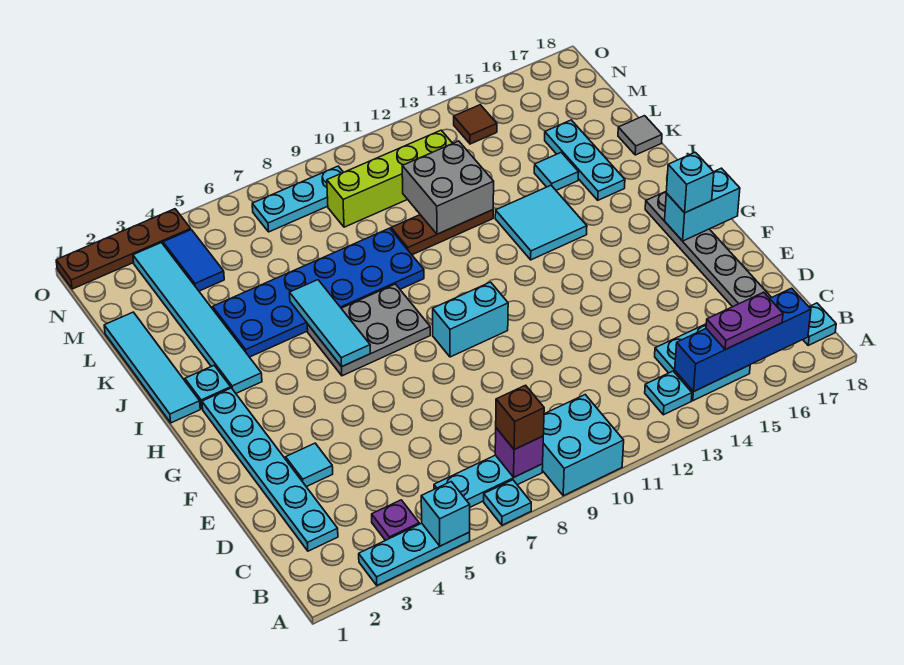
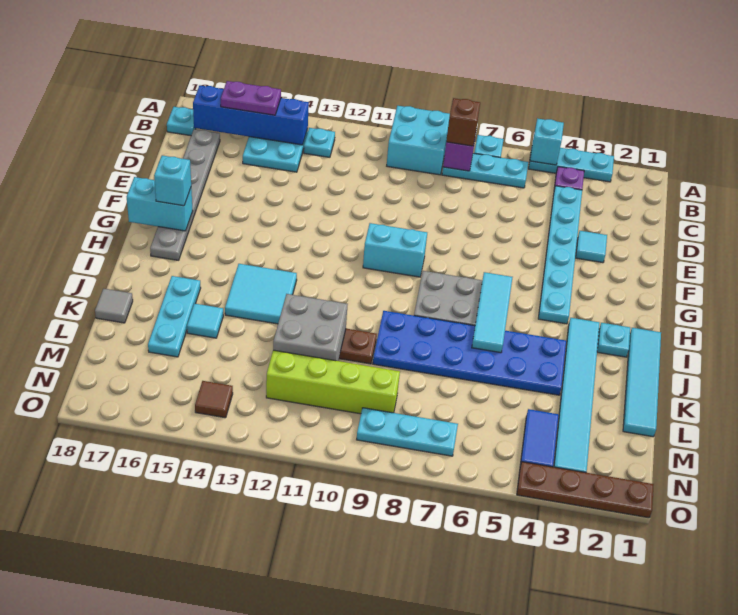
cyan plate C2:H2 level 1 -> cyan plate C4:H4 level 1

